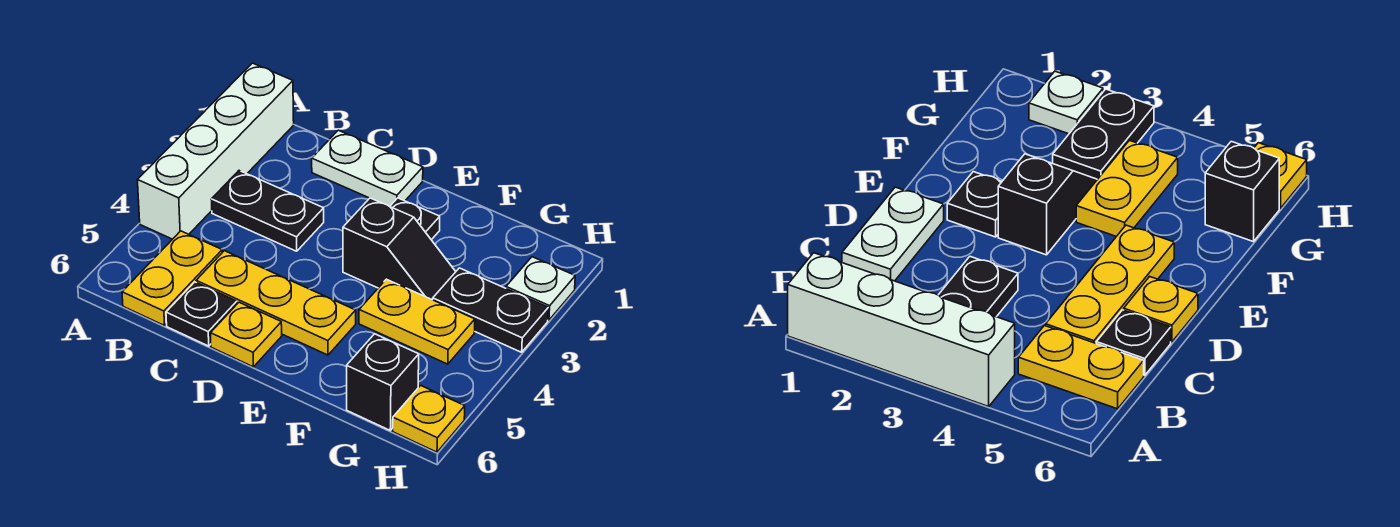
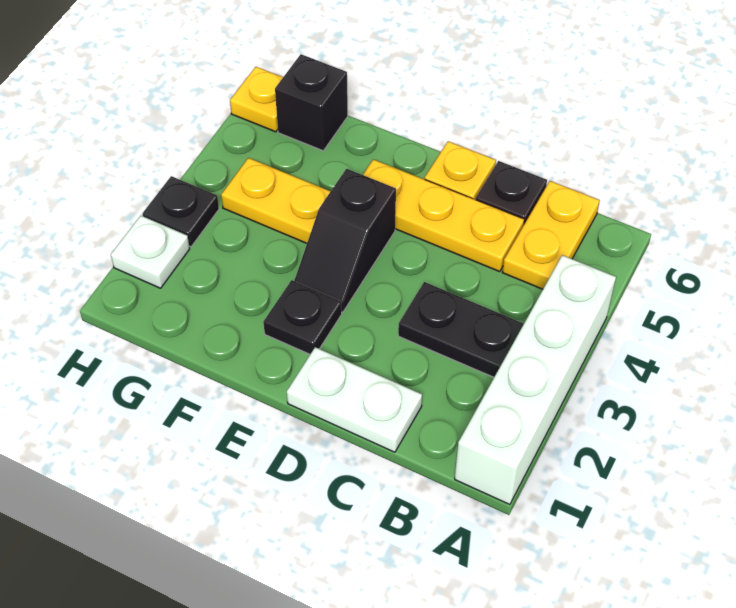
black slope E3:F3 level 1 top E -> black slope E3:E4 level 1 top 4
black plate G3:H3 level 1 -> black plate H3 level 1

